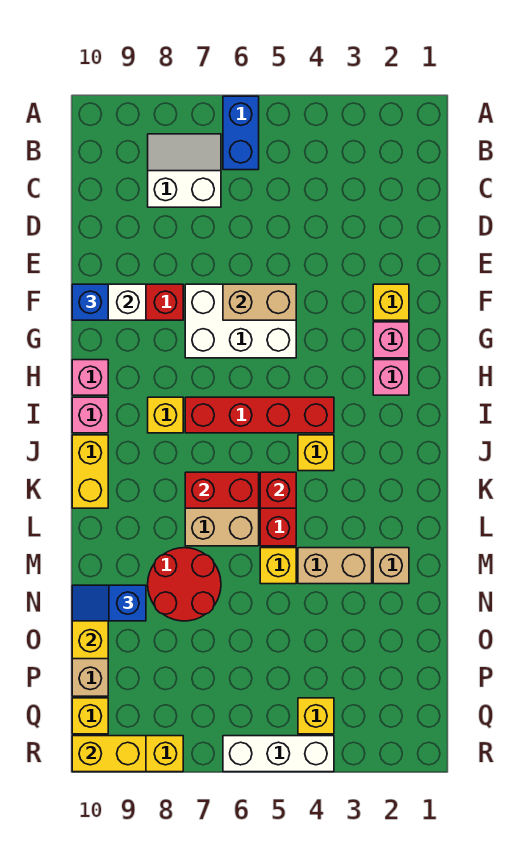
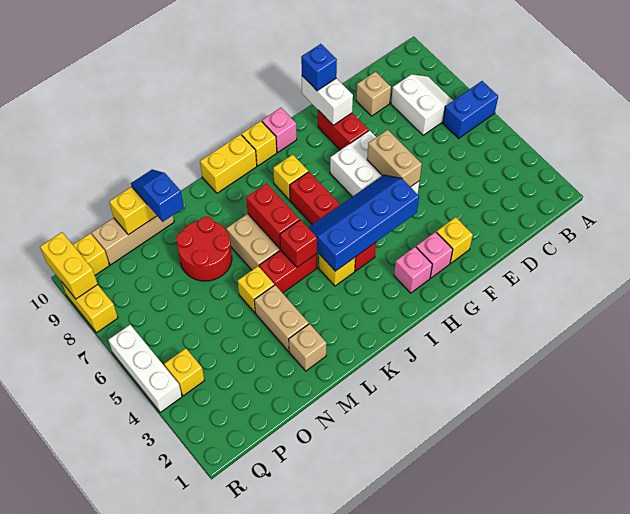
none -> tan brick D9 level 1
none -> blue slope G4:J5 level 2 top 4
pink brick I10 level 1 -> yellow brick I10 level 1

